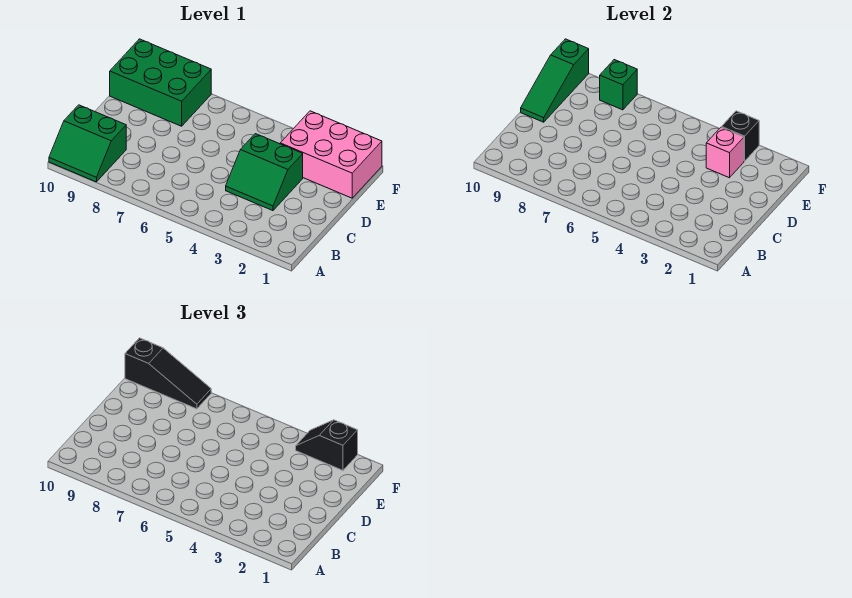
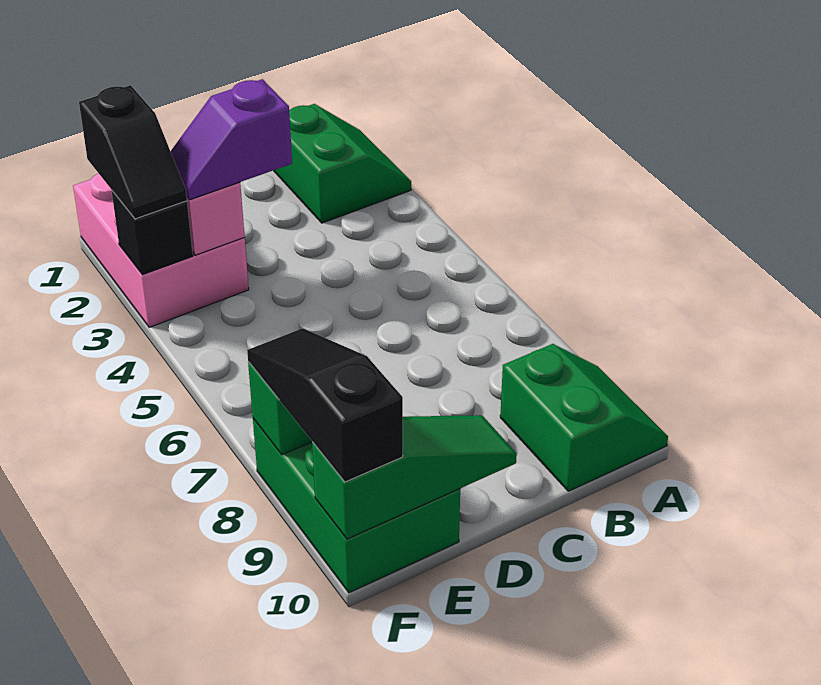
green slope C3:D4 level 1 top D -> green slope A1:B2 level 1 top B
none -> purple slope D3:E3 level 3 top D

